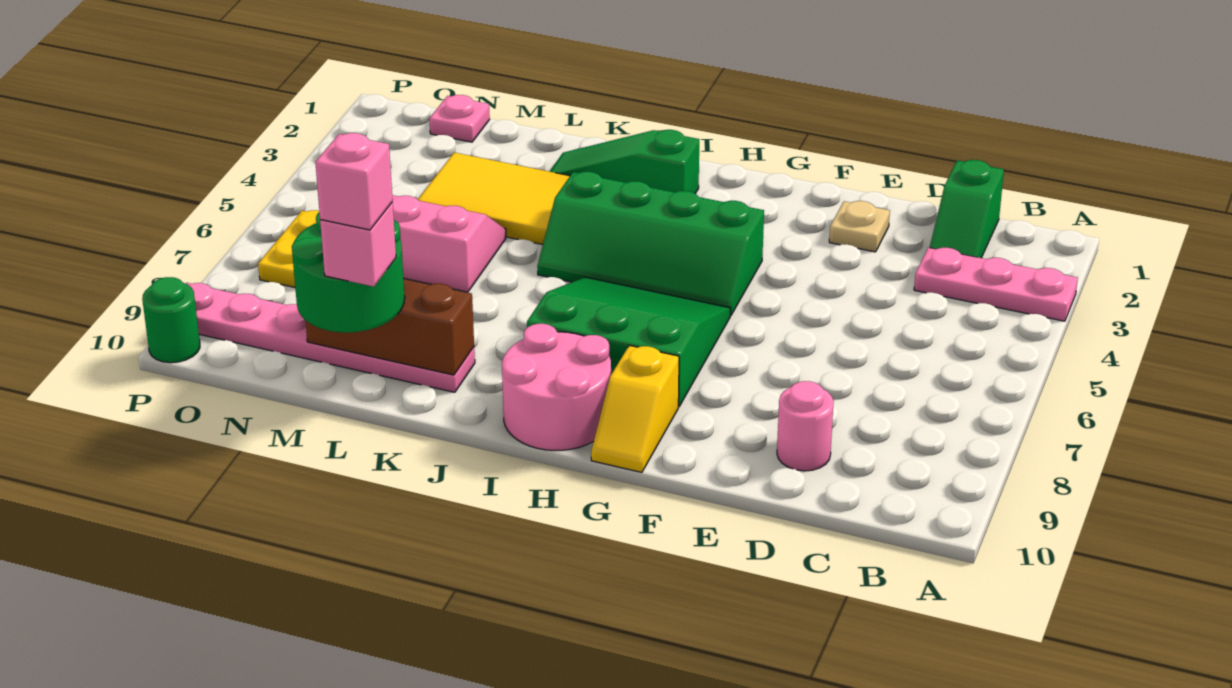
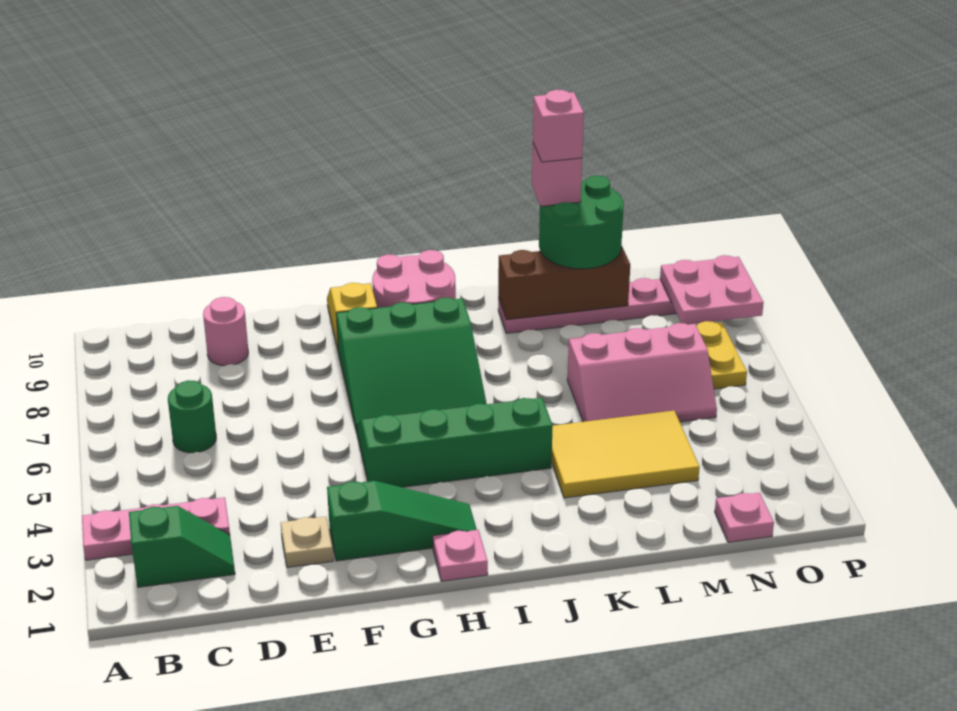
green slope C1:C2 level 1 top 1 -> green slope B2:C2 level 1 top B
none -> pink plate H1 level 1
green slope I2:K2 level 1 top I -> green slope F2:H2 level 1 top F
none -> pink plate O8:P9 level 2
green round brick P10 level 1 -> green round brick C6 level 1

